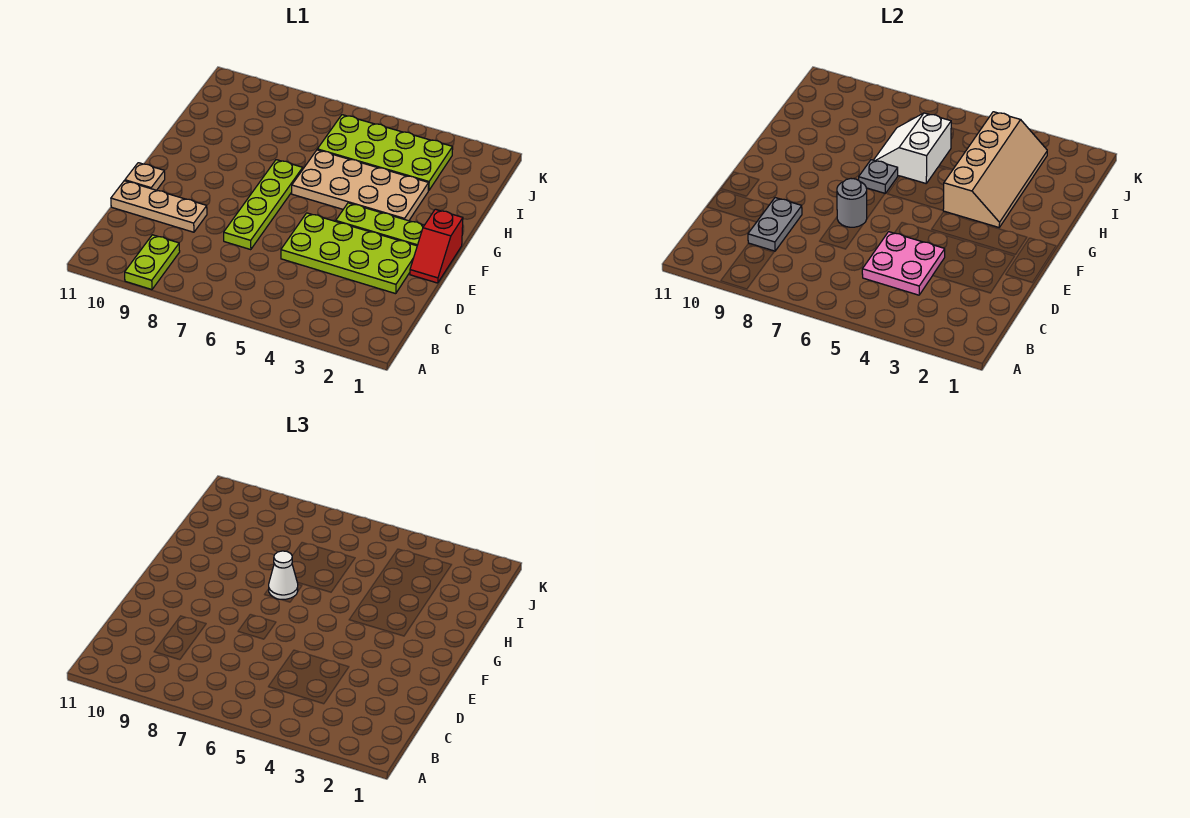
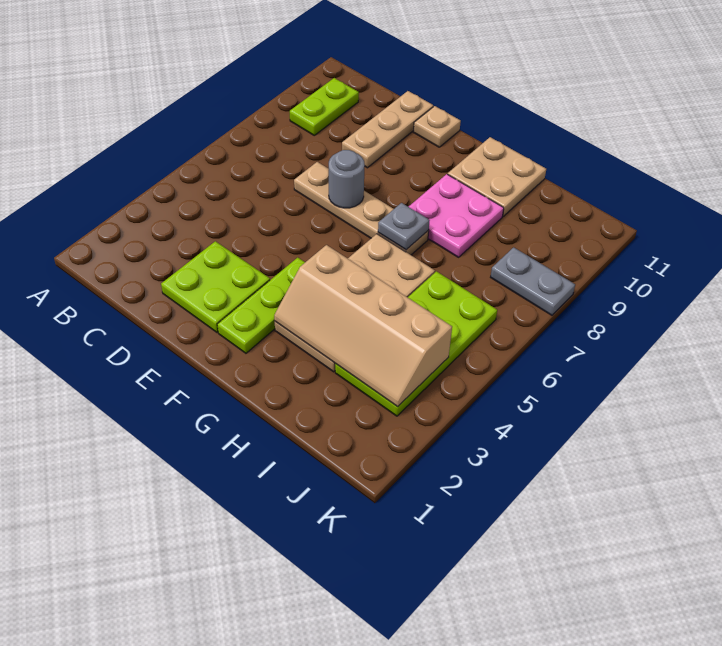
lime plate A9:B9 level 1 -> lime plate B9:B10 level 1
pink plate C4:D5 level 2 -> pink plate G8:H9 level 1
grey plate C9:D9 level 2 -> grey plate J8:K8 level 1
lime plate D2:E5 level 1 -> lime plate D2:E3 level 1
lime plate D7:G7 level 1 -> tan plate D7:G7 level 1
red slope E1:F1 level 1 top F -> none
white cone G7 level 3 -> none
none -> tan plate G10:H11 level 1
white slope H6:I7 level 2 top 6 -> none

